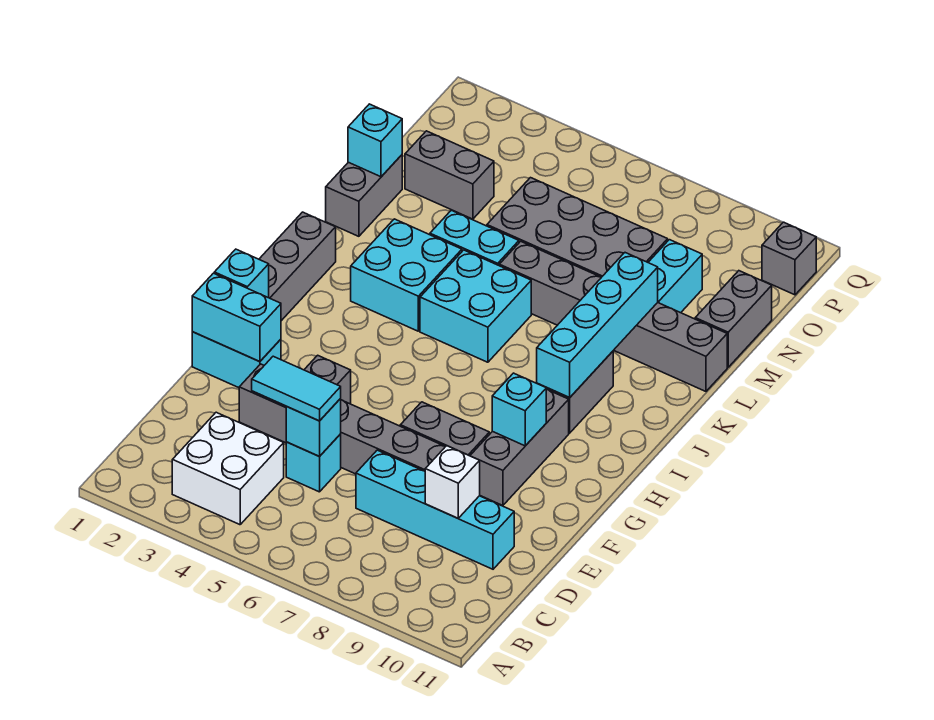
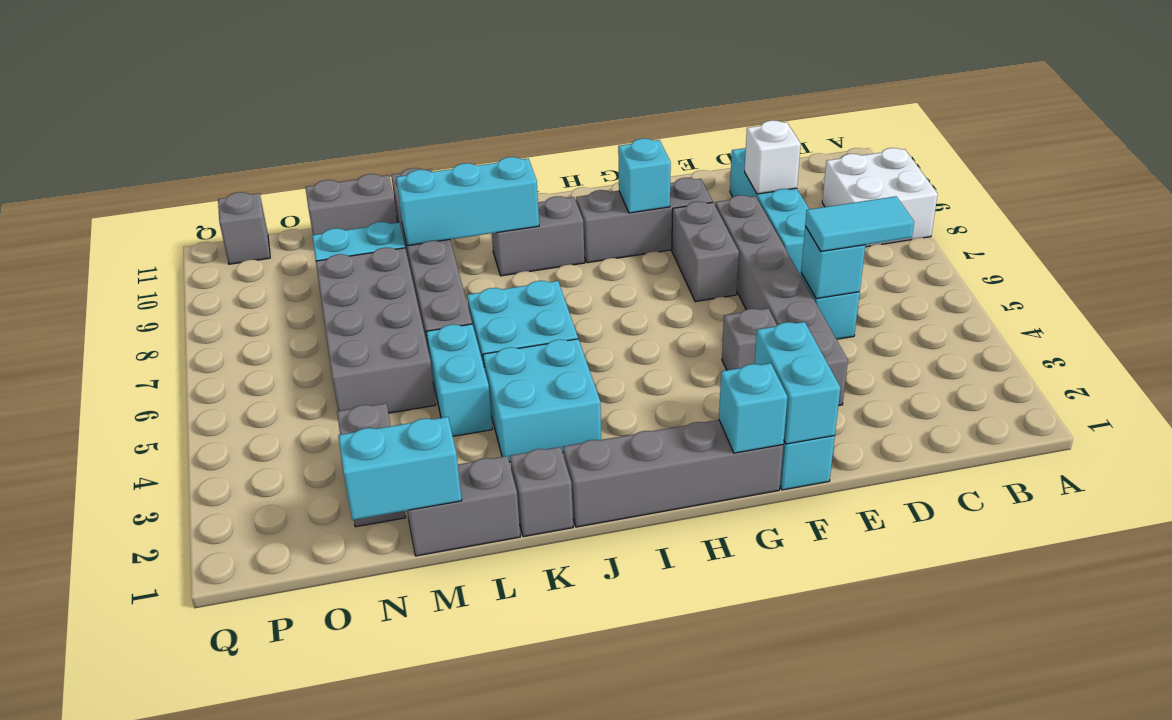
white brick B3:C4 level 1 -> white brick A8:B9 level 1
cyan tile D4:D5 level 3 -> cyan tile C5:D5 level 3
cyan brick I9:L9 level 2 -> cyan brick J9:L9 level 2
none -> grey brick K1 level 1
cyan brick M1 level 2 -> cyan brick M1:N1 level 2

